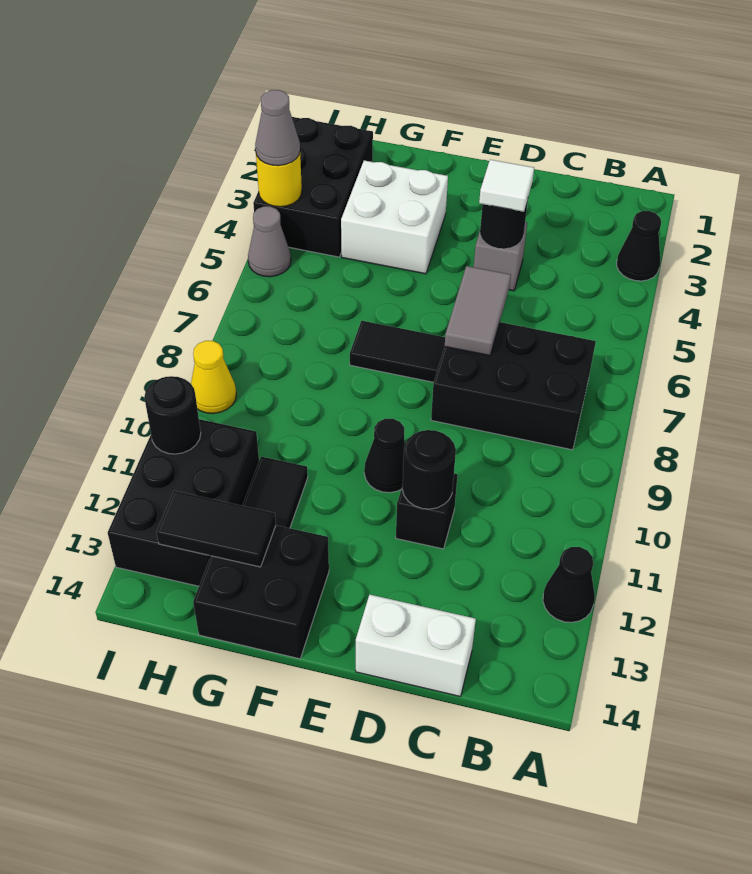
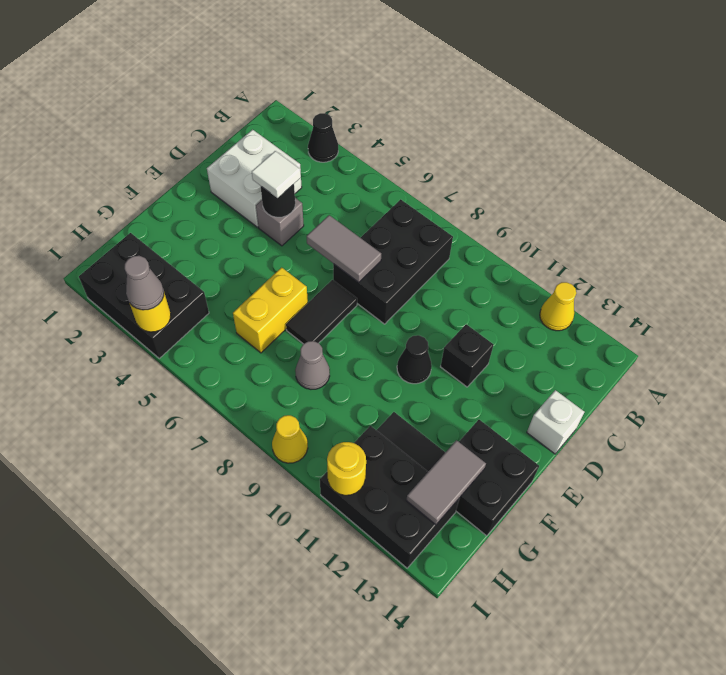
black cone A12 level 1 -> yellow cone A12 level 1
white brick C14:D14 level 1 -> white brick D14 level 1
black round brick D11 level 2 -> none
white brick F3:G4 level 1 -> white brick C2:D3 level 1
none -> yellow brick F6:G6 level 1
black tile G13:H13 level 2 -> grey tile G13:H13 level 2
grey cone I5 level 1 -> grey cone G8 level 1
black round brick I11 level 2 -> yellow round brick I11 level 2

